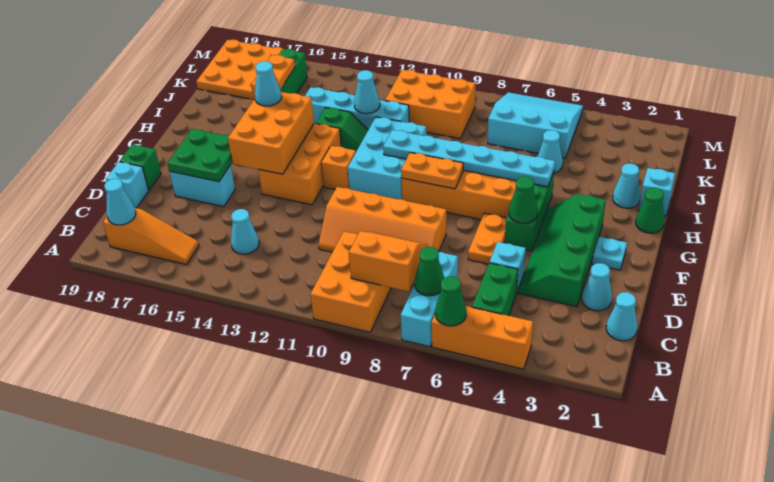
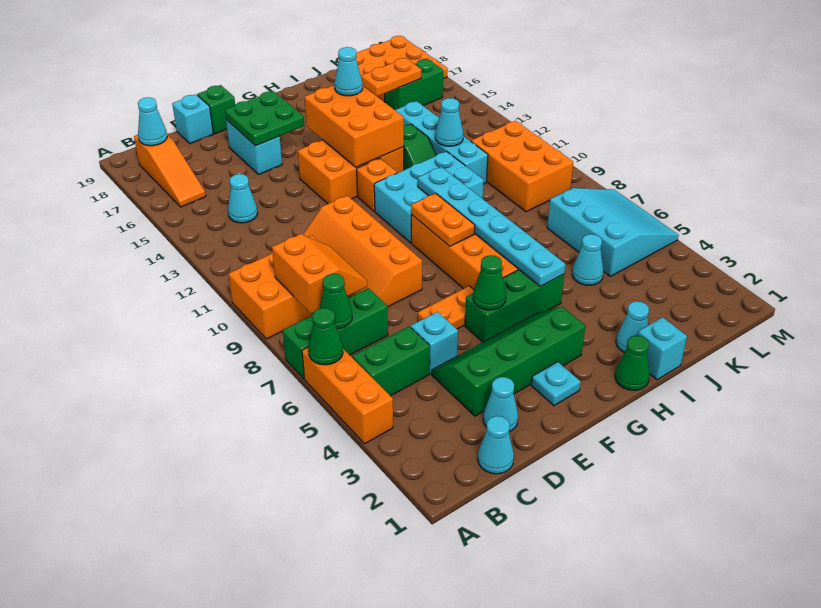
cyan brick A7:C7 level 1 -> green brick A7:C7 level 1
orange brick F14:H15 level 2 -> orange brick G13:H15 level 2

